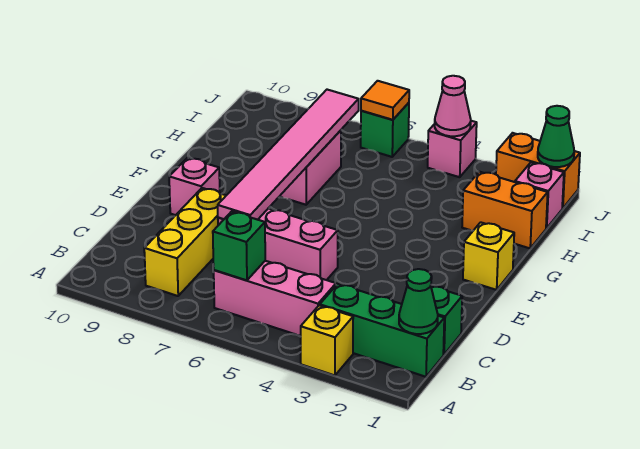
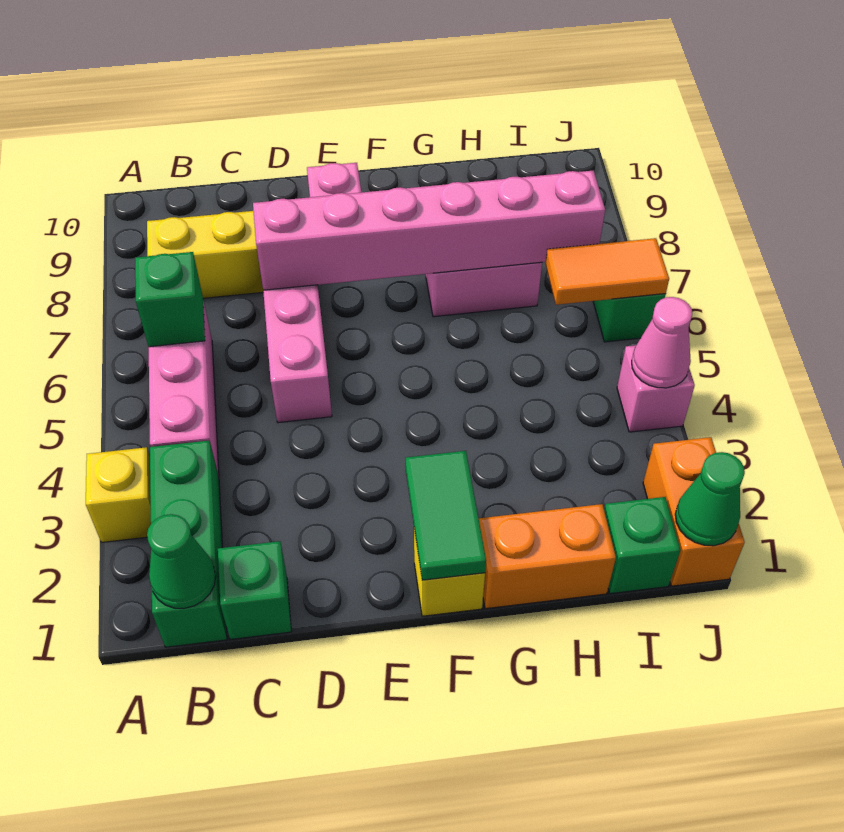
pink tile D7:I7 level 2 -> pink brick D7:I7 level 2
none -> green tile F1:F2 level 2
orange brick H1:H2 level 1 -> orange brick G1:H1 level 1
pink brick I1 level 1 -> green brick I1 level 1
orange tile J6 level 2 -> orange tile I6:J6 level 2

